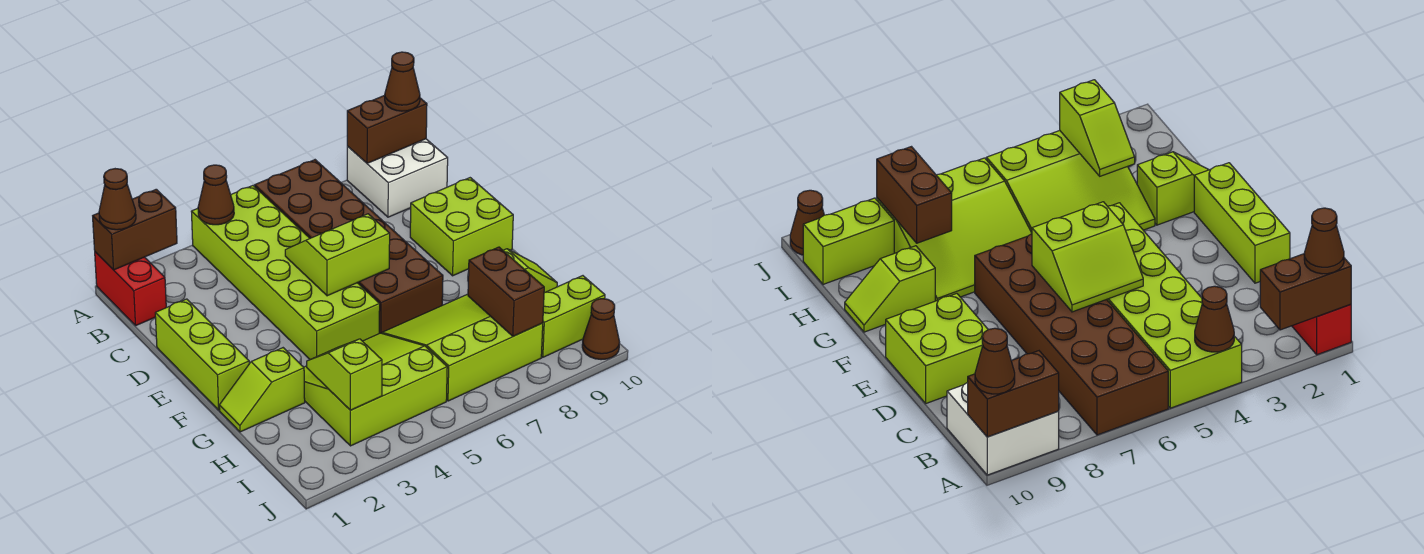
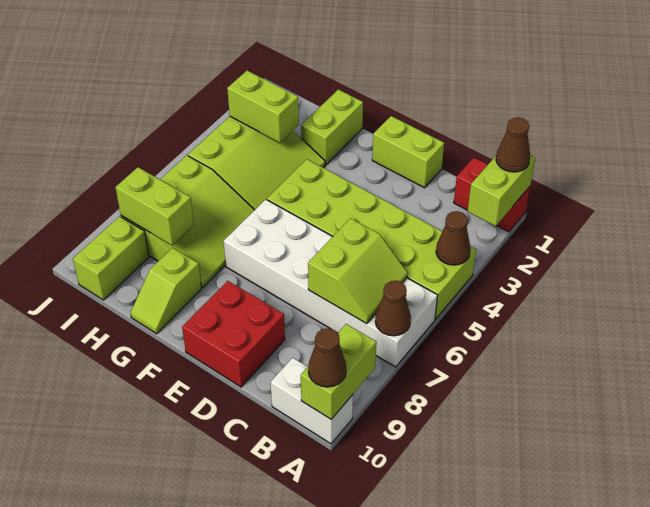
brown brick A1:A2 level 2 -> lime brick A1:A2 level 2
brown brick A6:F7 level 1 -> white brick A6:F7 level 1
white brick A9:B10 level 1 -> white brick A10:B10 level 1
brown brick A9:A10 level 2 -> lime brick A9:A10 level 2
lime brick D1:F1 level 1 -> lime brick D1:E1 level 1
lime slope D5:E6 level 2 top E -> lime slope B6:C7 level 2 top C
lime brick D9:E10 level 1 -> red brick D9:E10 level 1
lime slope G1:G2 level 1 top 2 -> lime brick G1:G2 level 1
lime slope H3:I3 level 2 top I -> lime brick H3:I3 level 2
brown brick H8:I8 level 2 -> lime brick H8:I8 level 2
brown cone J10 level 1 -> brown cone A7 level 2

